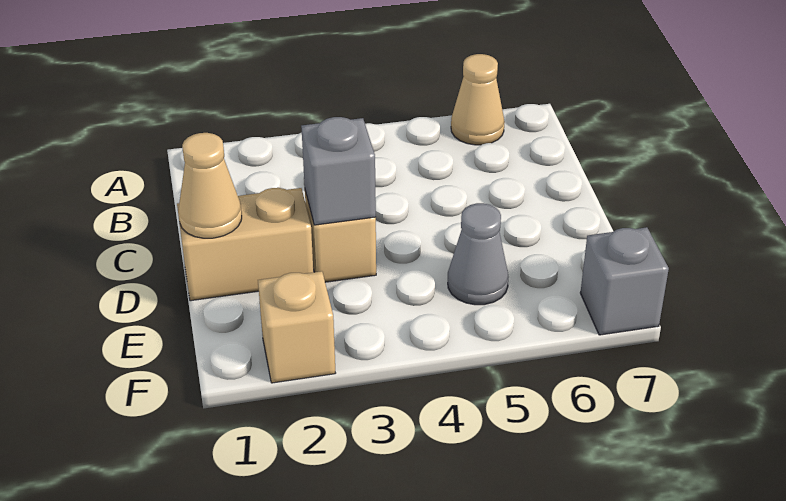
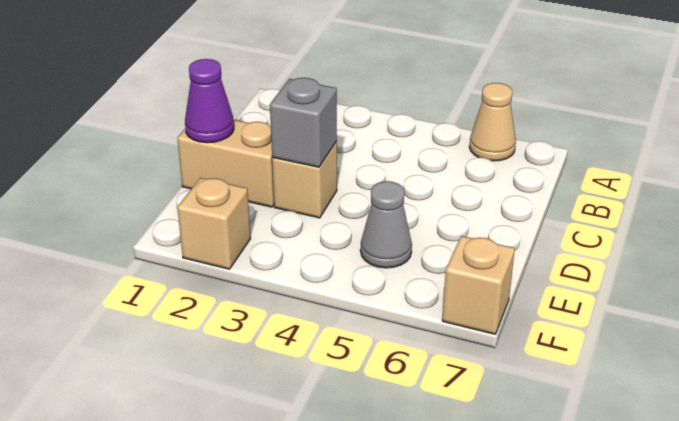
tan cone D1 level 2 -> purple cone D1 level 2
grey brick F7 level 1 -> tan brick F7 level 1

